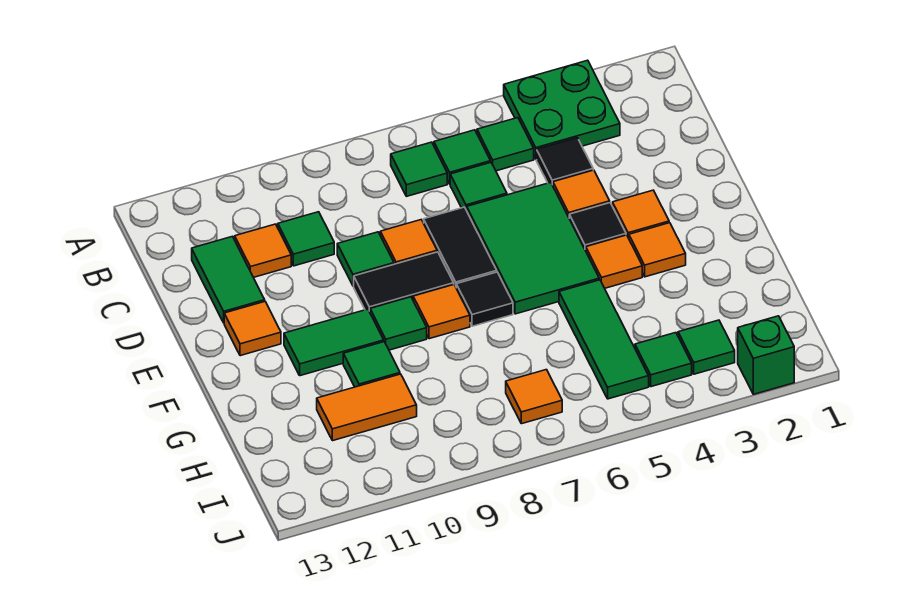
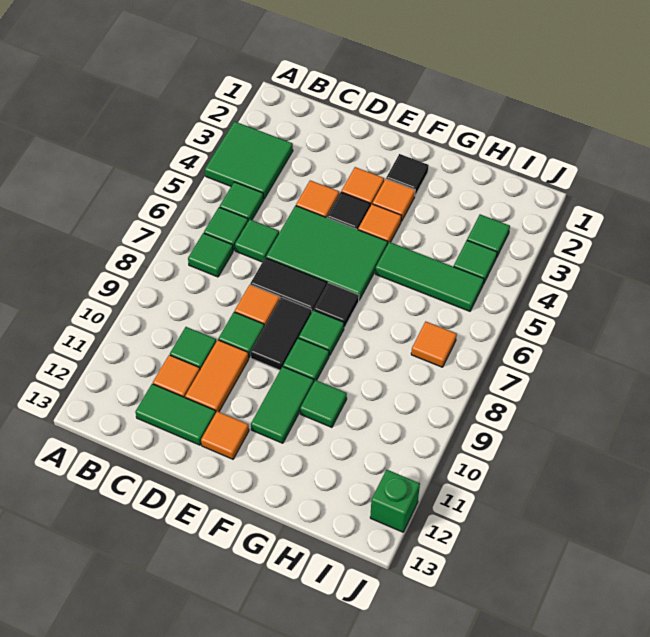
green plate A3:B4 level 1 -> green tile A3:B4 level 1
black tile C4 level 1 -> black tile F2 level 1
orange tile F8 level 1 -> green tile F8 level 1
orange tile H10:H11 level 1 -> orange tile D10:D11 level 1
green brick J2 level 1 -> green brick J12 level 1

